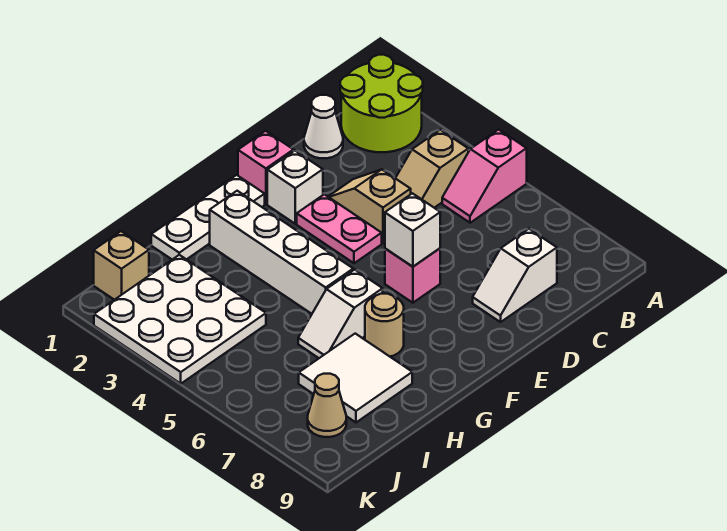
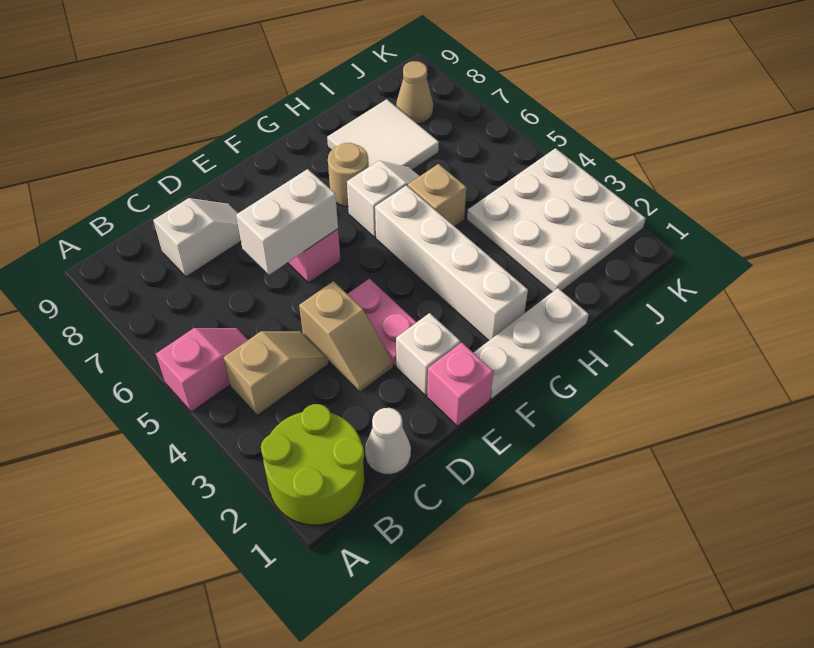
white brick E6 level 2 -> white brick D6:E6 level 2
tan brick J1 level 1 -> tan brick H5 level 1

